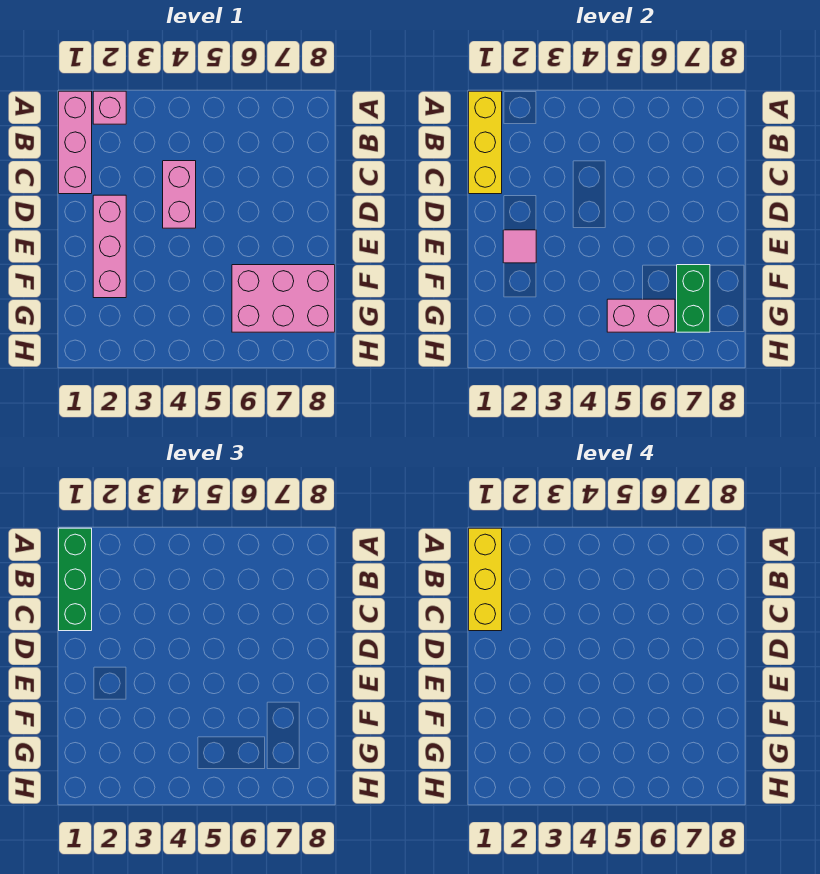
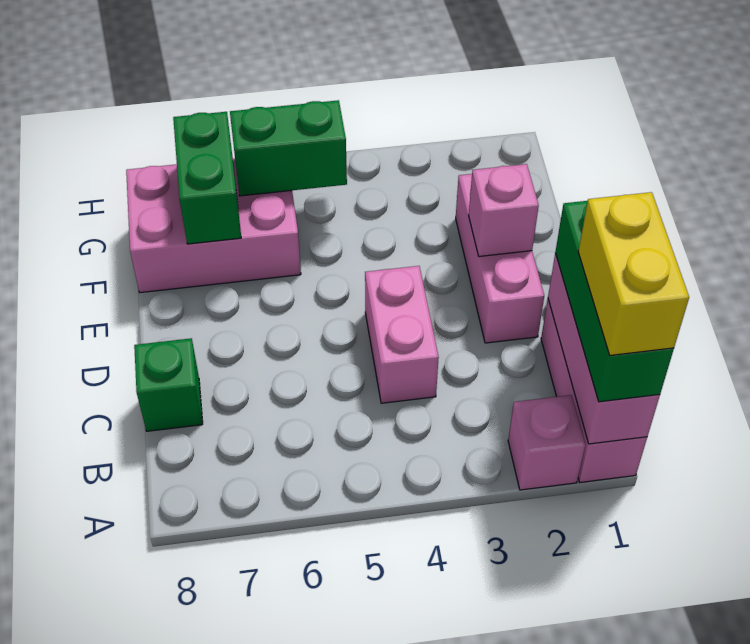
yellow brick A1:C1 level 2 -> pink brick A1:C1 level 2
yellow brick A1:C1 level 4 -> yellow brick A1:B1 level 4
none -> green brick C8 level 1
pink tile E2 level 2 -> pink brick E2 level 2
pink brick G5:G6 level 2 -> green brick G5:G6 level 2

